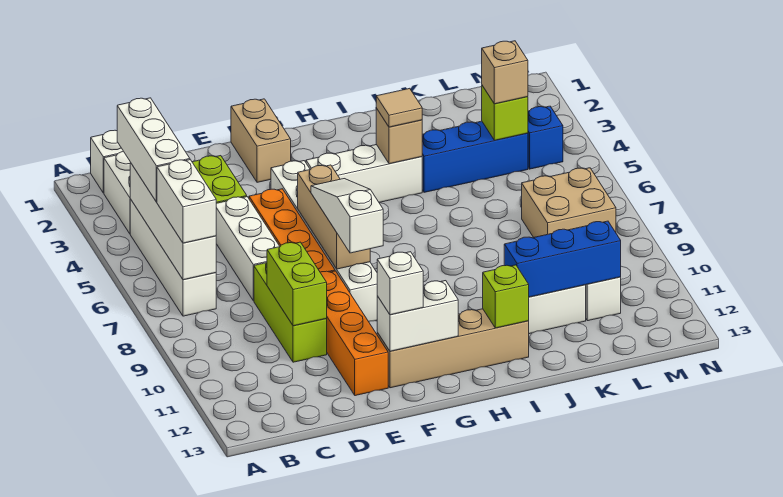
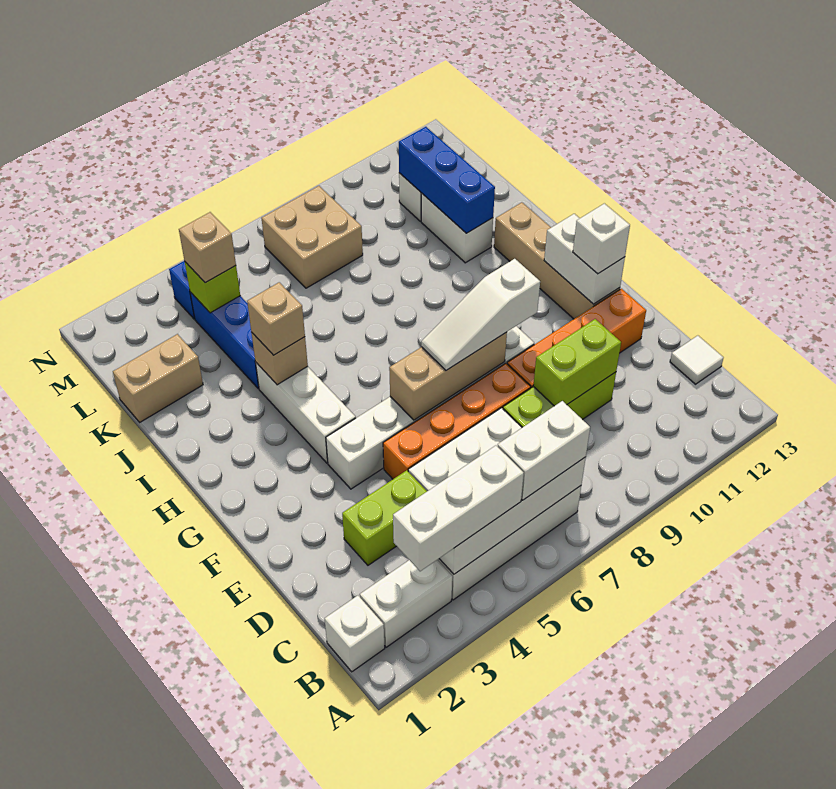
none -> white tile C13 level 1
tan brick F1:F2 level 1 -> tan brick K1:K2 level 1
tan tile I4 level 3 -> tan brick I4 level 3
lime brick I12 level 2 -> none

